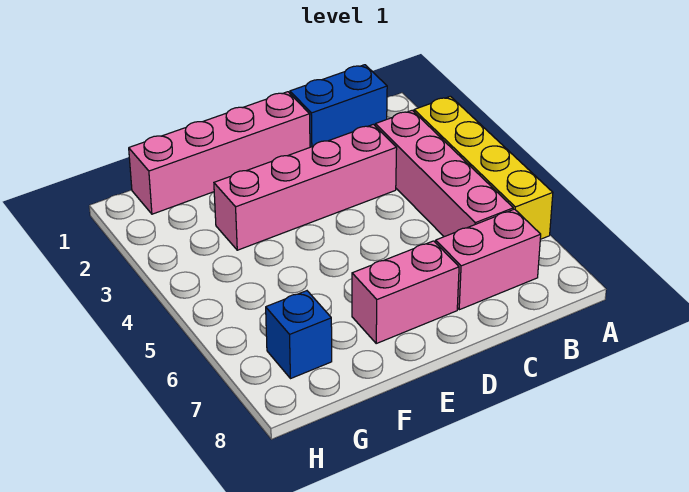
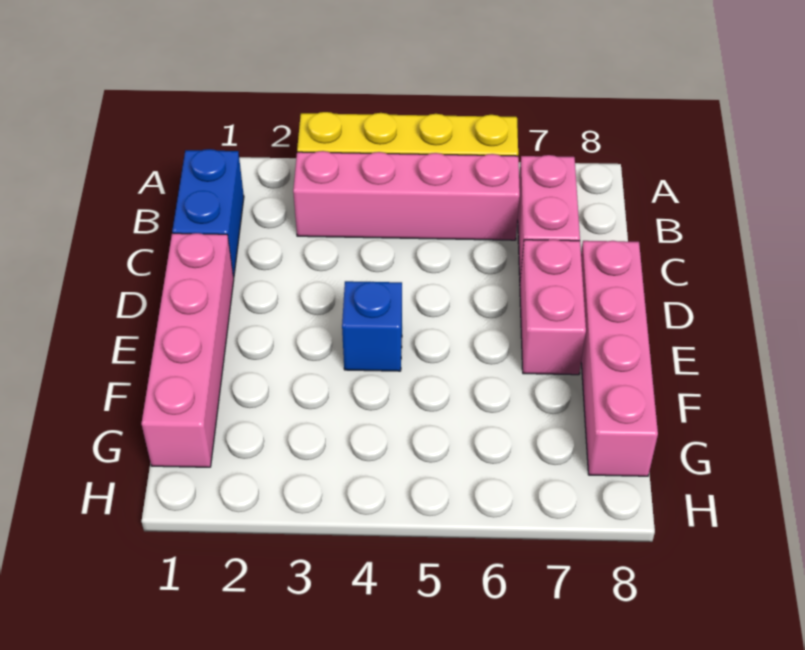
pink brick C3:F3 level 1 -> pink brick D8:G8 level 1
blue brick G7 level 1 -> blue brick E4 level 1

